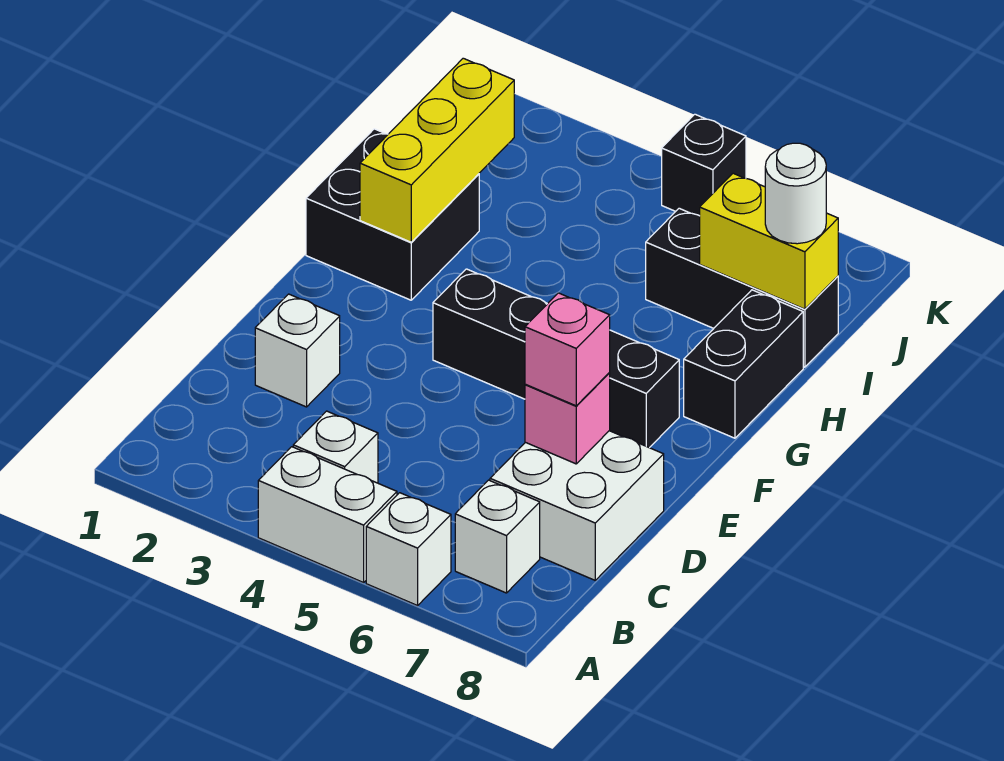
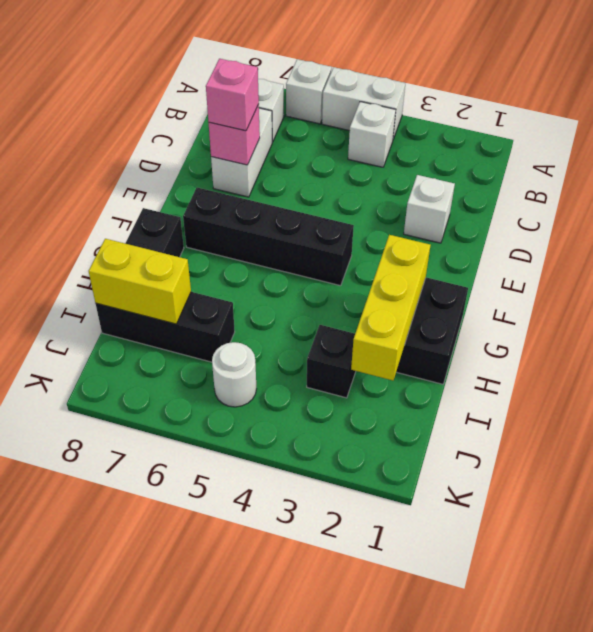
white brick C7:D8 level 1 -> white brick C7:D7 level 1
white round brick I8 level 3 -> white round brick J5 level 1
black brick K5 level 1 -> black brick I3 level 1

